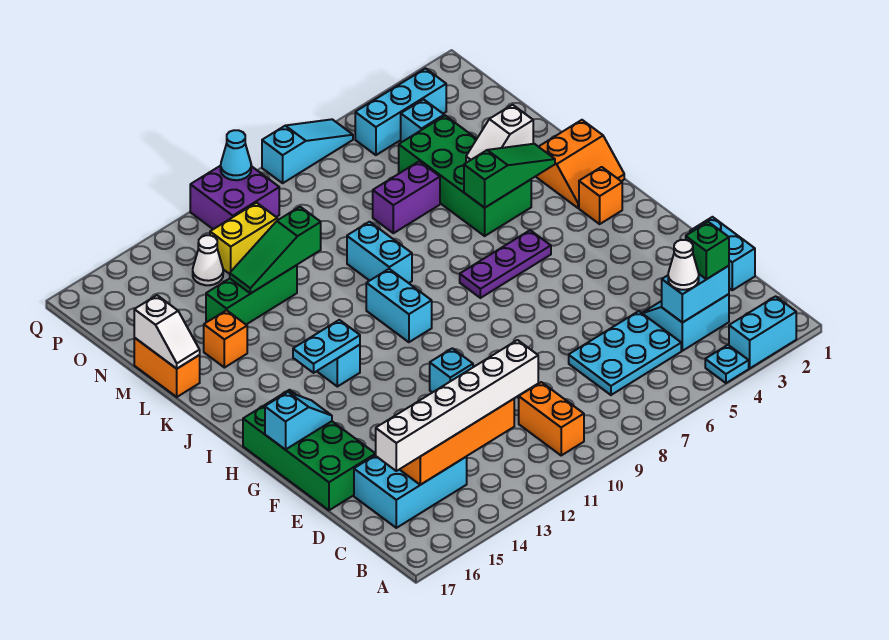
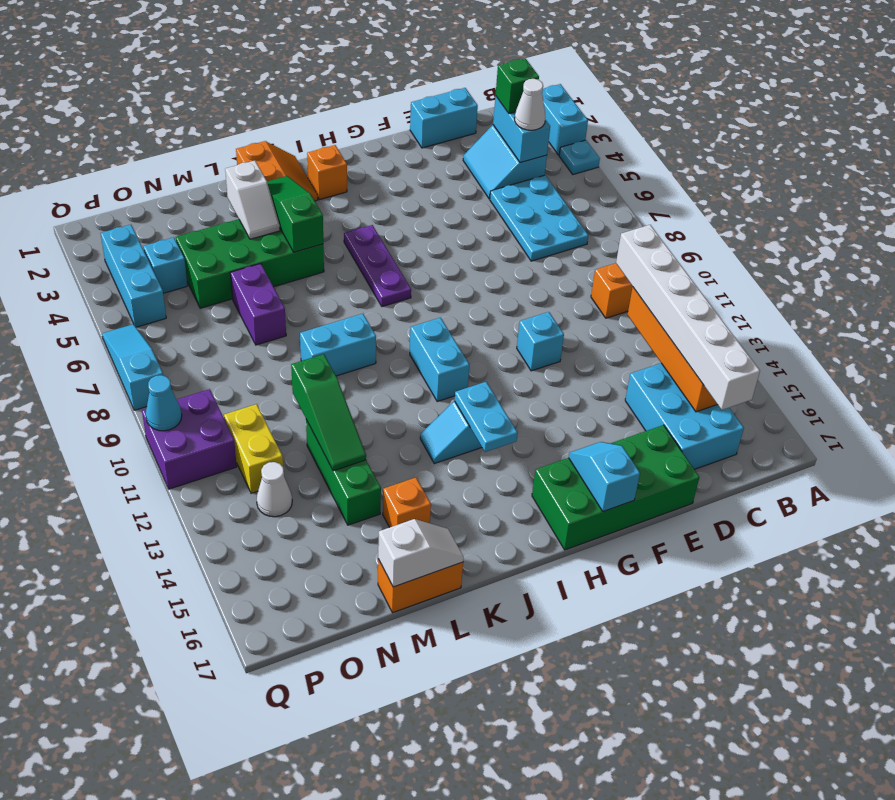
cyan brick I10:J10 level 1 -> cyan brick I10:I11 level 1

